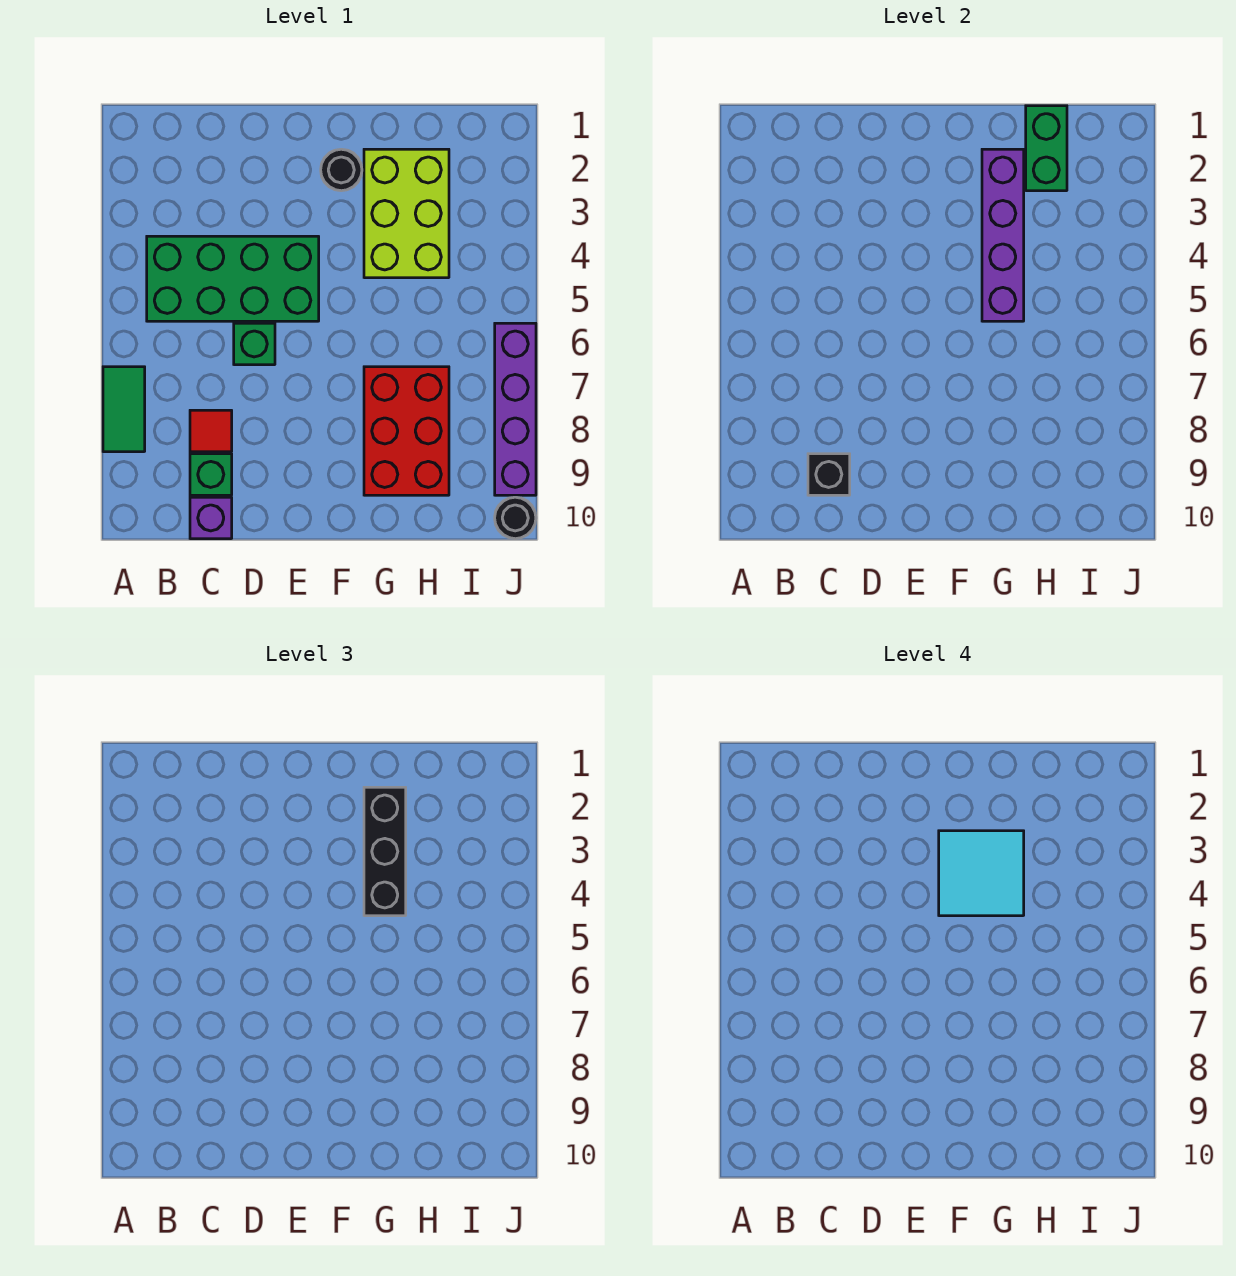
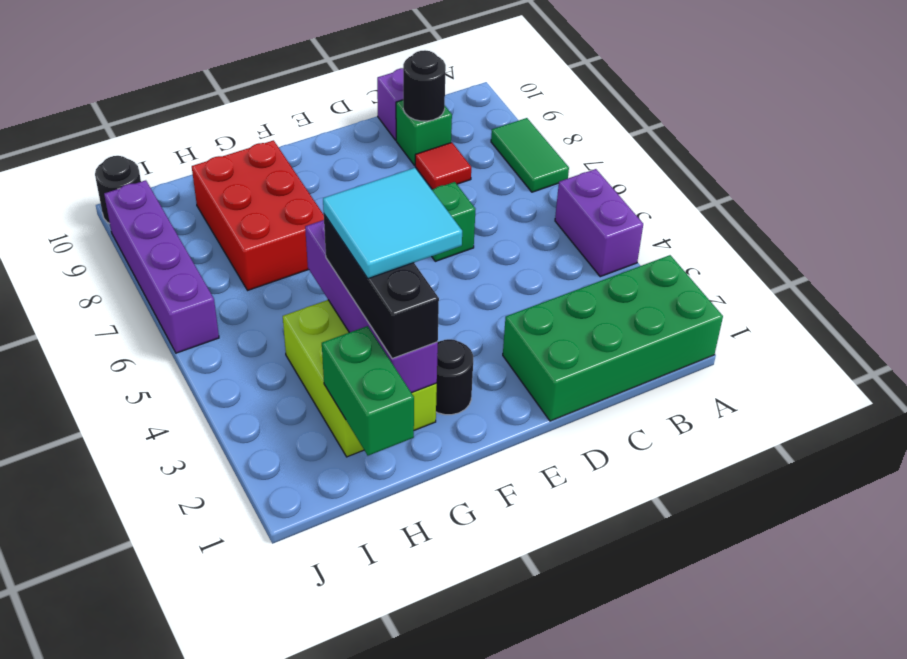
none -> purple brick A4:A5 level 1
green brick B4:E5 level 1 -> green brick A1:D2 level 1
black brick C9 level 2 -> black round brick C9 level 2

